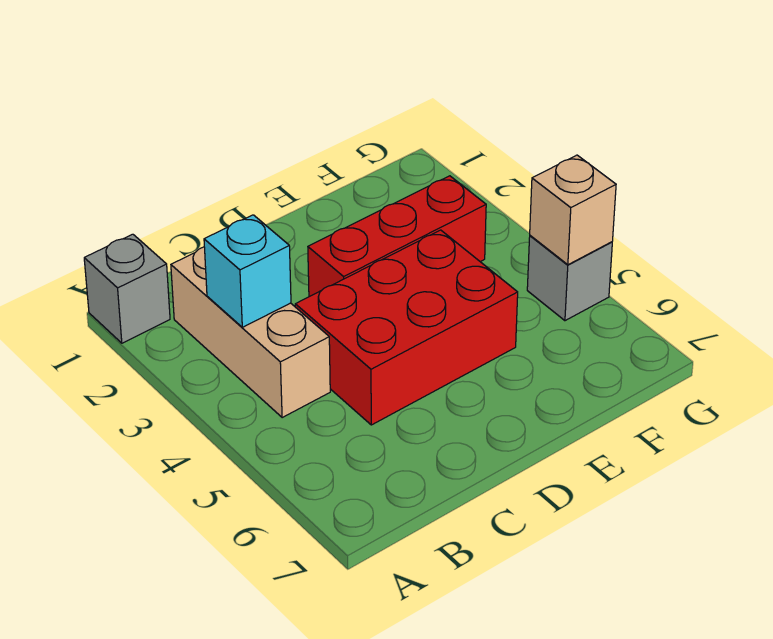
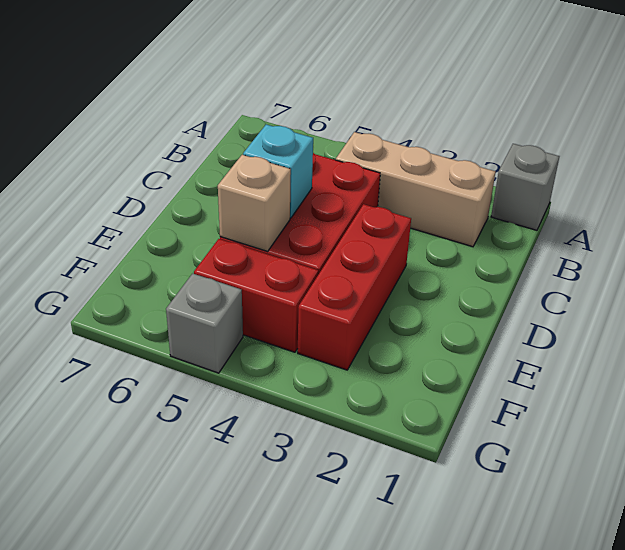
cyan brick B3 level 2 -> cyan brick D5 level 2
none -> red brick F4:F5 level 1
tan brick G5 level 2 -> tan brick E5 level 2

